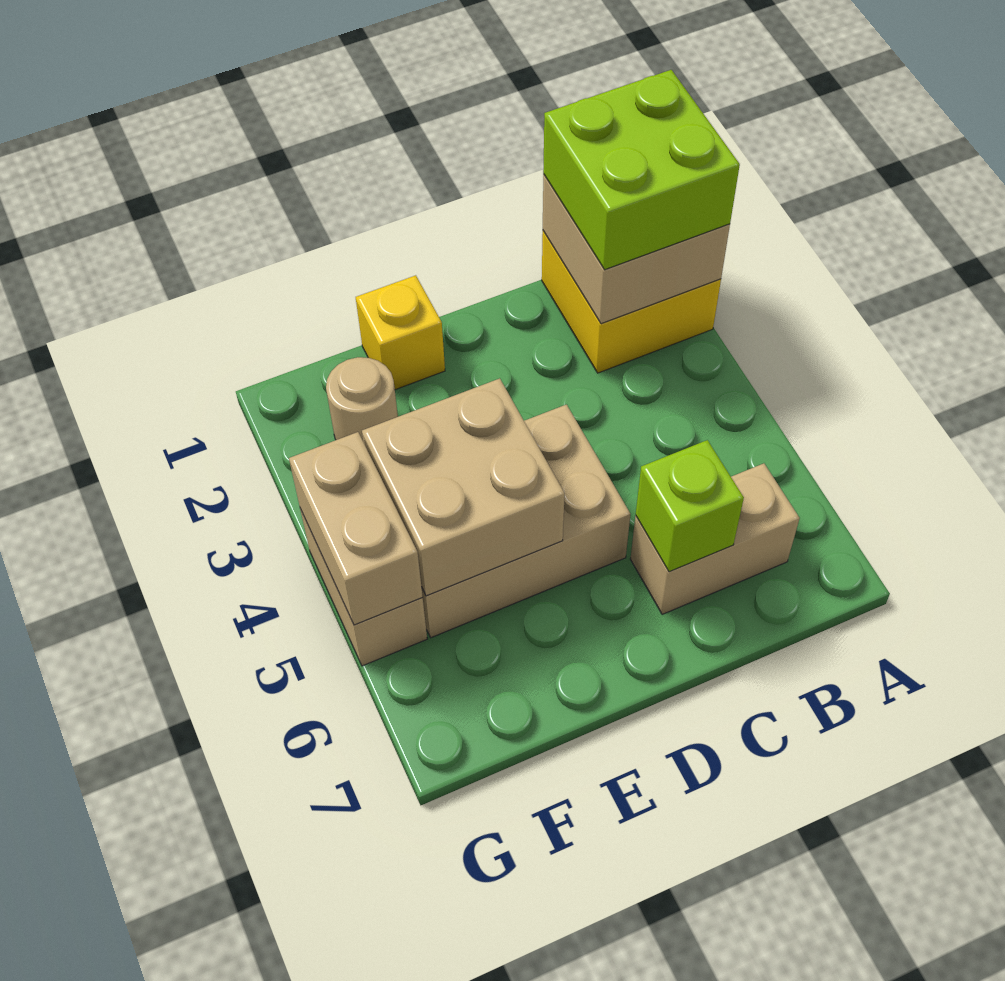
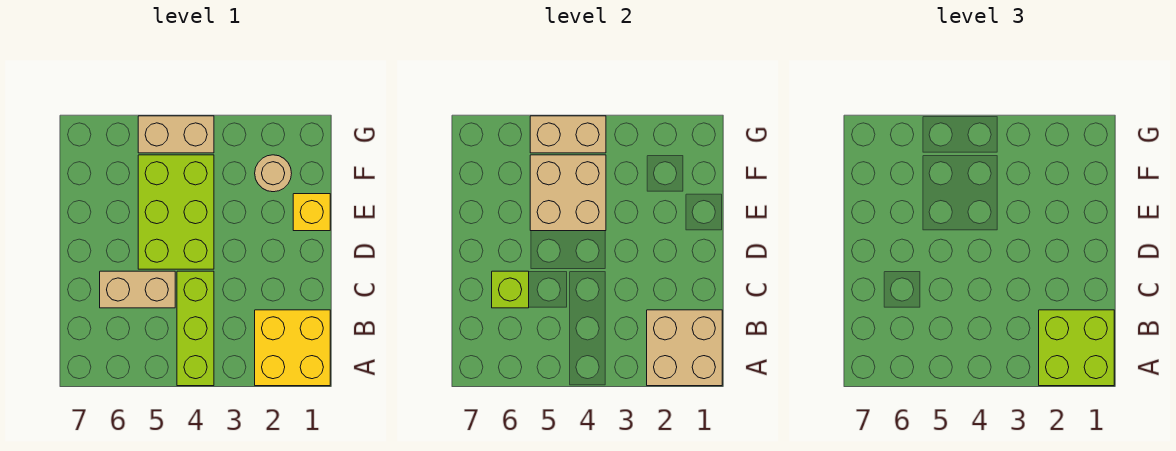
none -> lime brick A4:C4 level 1
tan brick B6:C6 level 1 -> tan brick C5:C6 level 1
tan brick D4:F5 level 1 -> lime brick D4:F5 level 1

